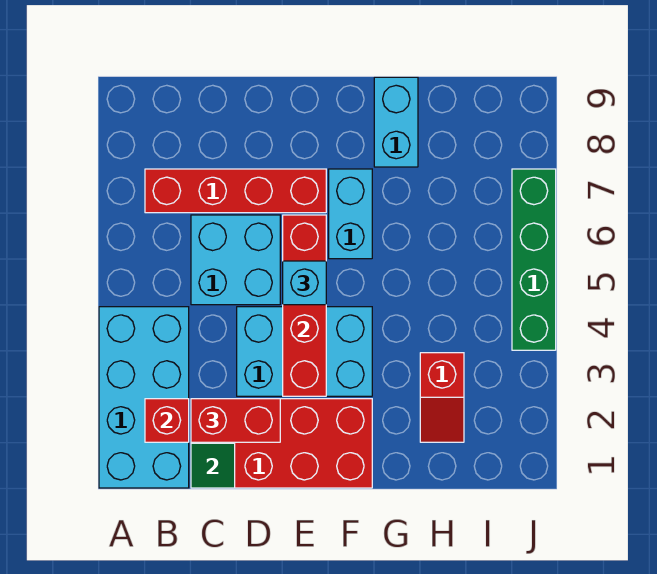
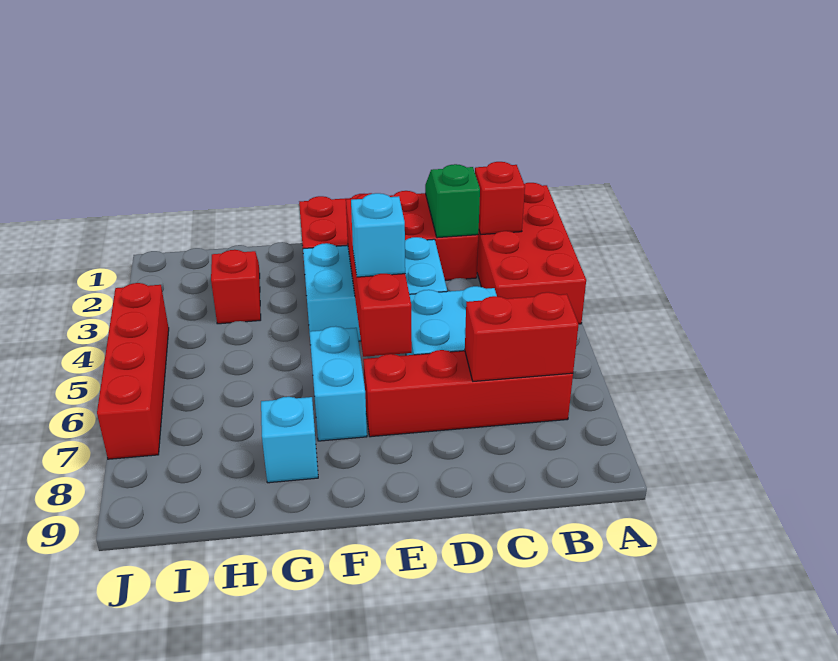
cyan brick A1:B4 level 1 -> red brick A1:B4 level 1
red brick C2:D2 level 3 -> red brick B7:C7 level 2
cyan brick G8:G9 level 1 -> cyan brick G8 level 1
green brick J4:J7 level 1 -> red brick J4:J7 level 1

